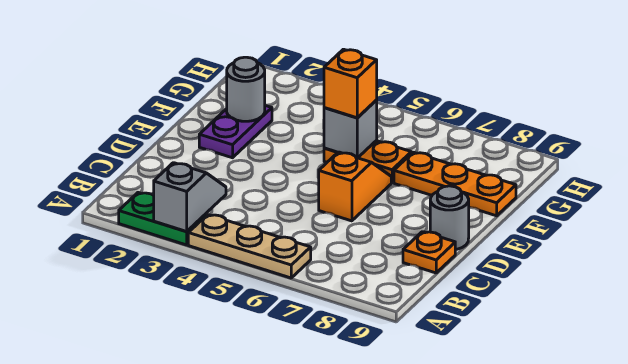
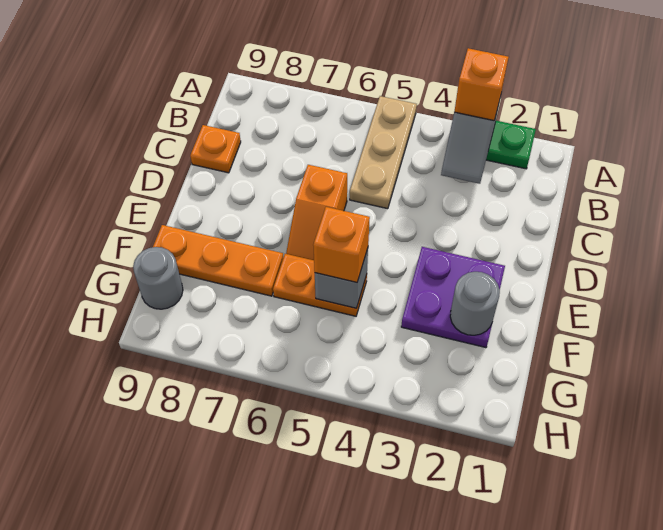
none -> orange brick A3 level 3
tan plate A4:A6 level 1 -> tan plate A5:C5 level 1
grey round brick D9 level 1 -> grey round brick G9 level 1
purple plate E2:F2 level 1 -> purple plate E2:F3 level 1

